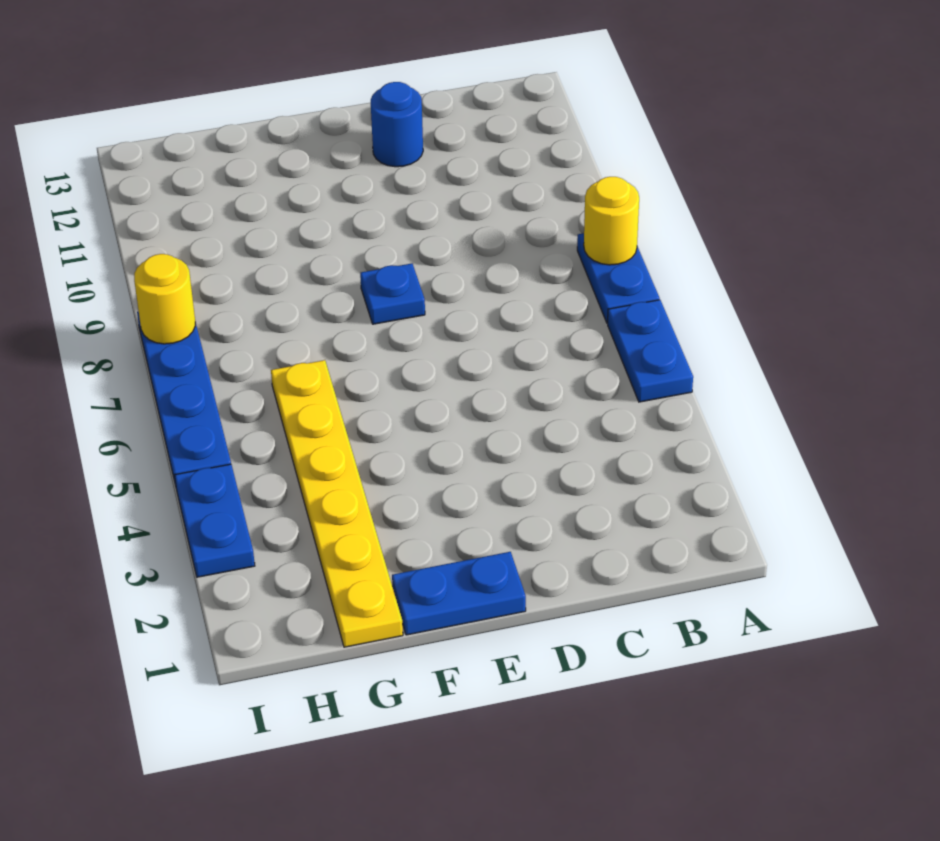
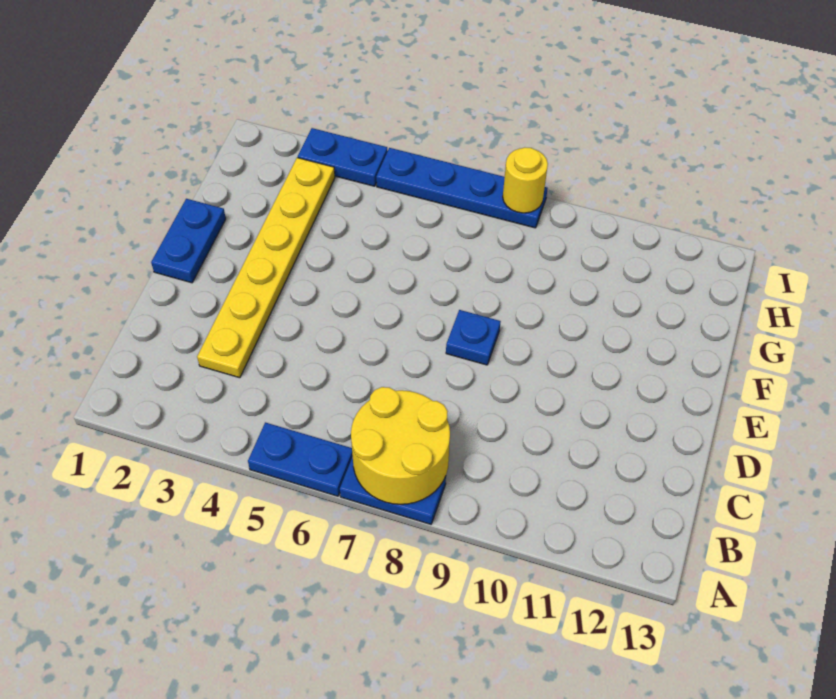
yellow round brick A8 level 2 -> yellow round brick A7:B8 level 2
blue round brick D12 level 1 -> none
yellow plate G1:G6 level 1 -> yellow plate C3:H3 level 1

